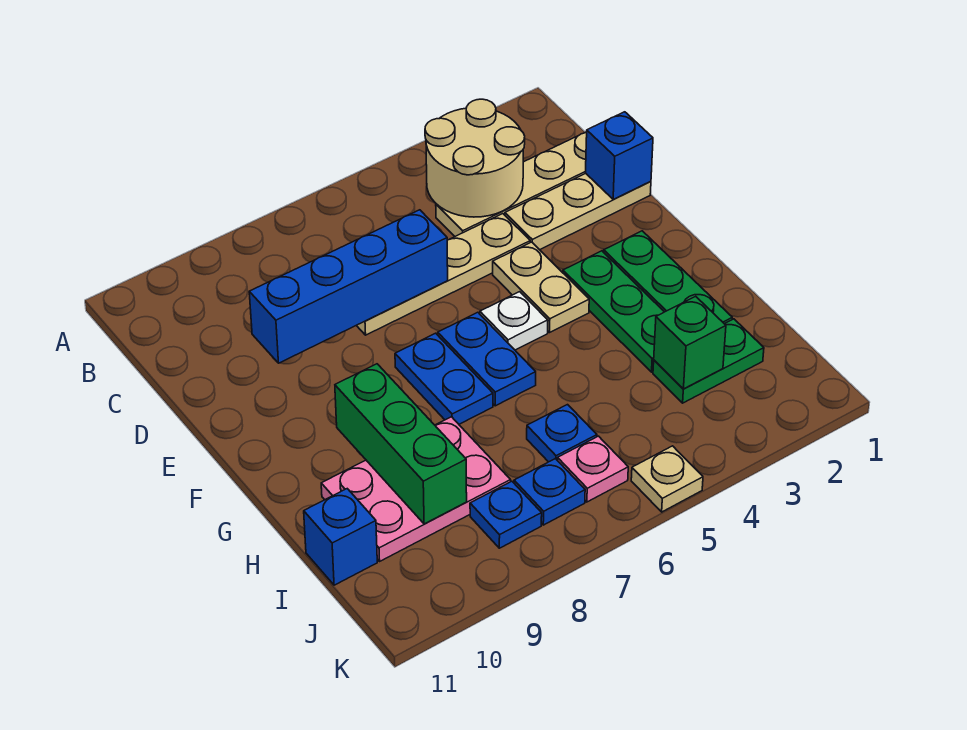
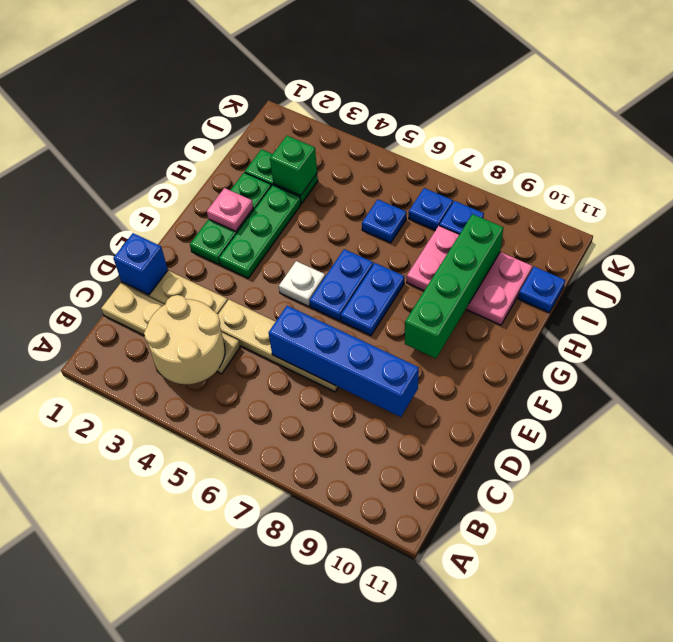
tan plate E4:F4 level 1 -> none
green brick G9:I9 level 2 -> green brick F9:I9 level 2
blue brick I11 level 1 -> blue plate I11 level 1
pink plate J6 level 1 -> pink plate G2 level 2
tan plate K5 level 1 -> none

